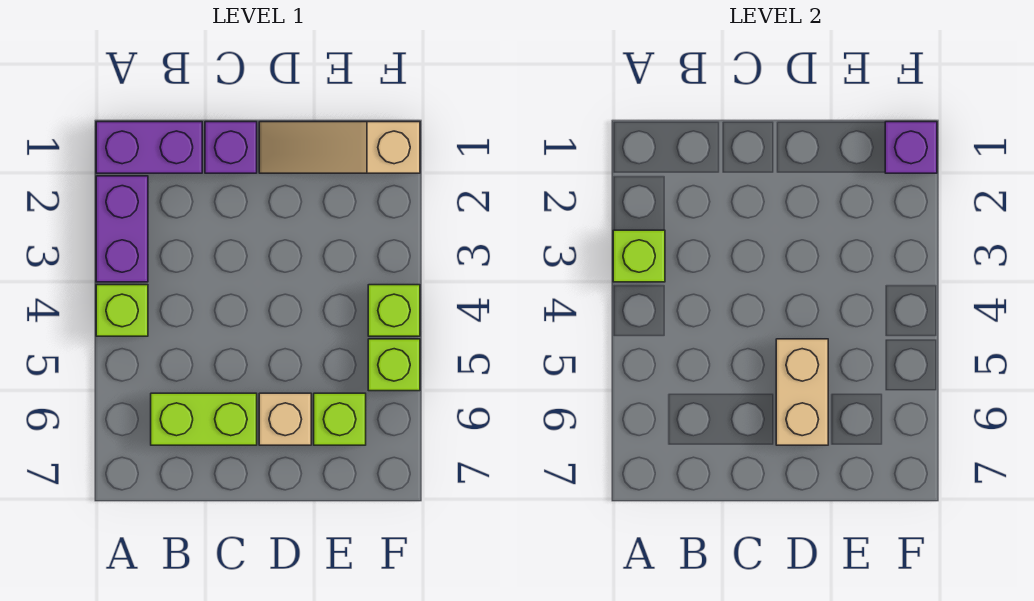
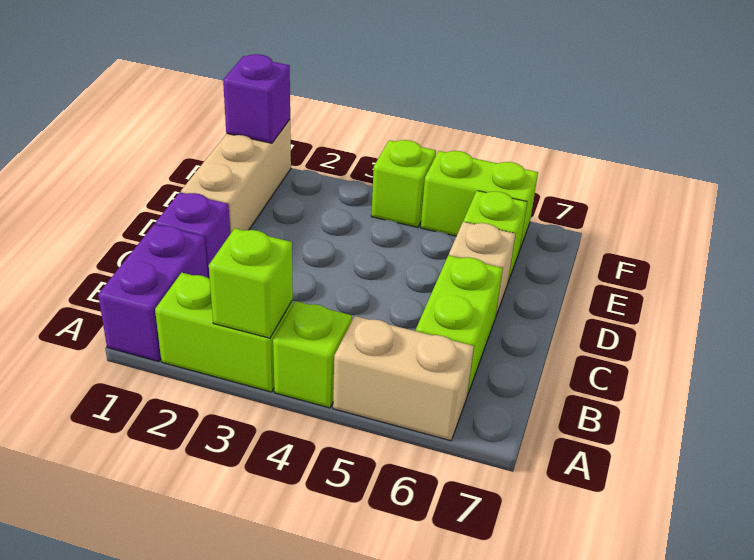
purple brick A2:A3 level 1 -> lime brick A2:A3 level 1
tan slope D1:F1 level 1 top F -> tan brick D1:F1 level 1
tan brick D5:D6 level 2 -> tan brick A5:A6 level 1
lime brick F5 level 1 -> lime brick F5:F6 level 1

